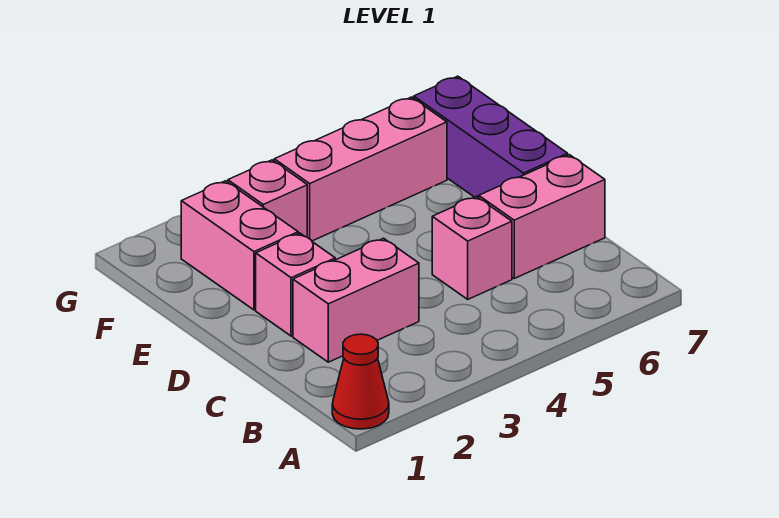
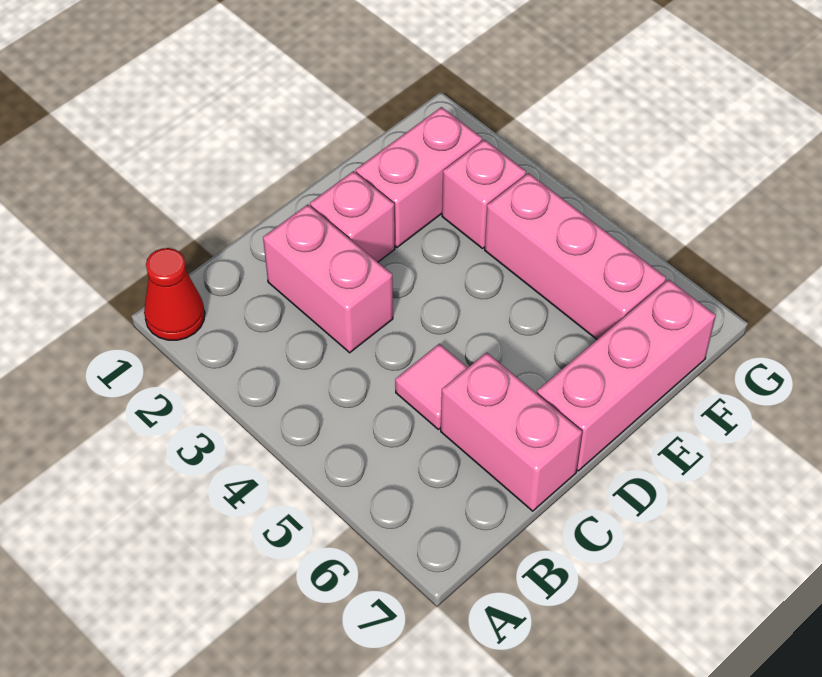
pink brick C5 level 1 -> pink tile C5 level 1
purple brick D7:F7 level 1 -> pink brick D7:F7 level 1

